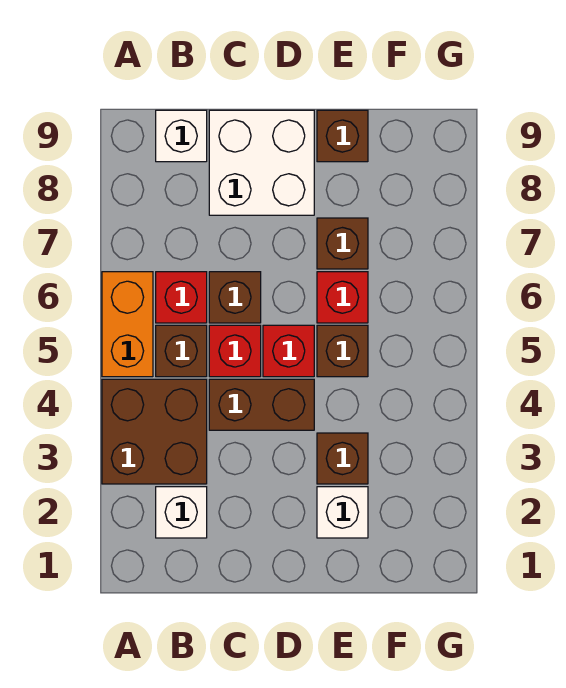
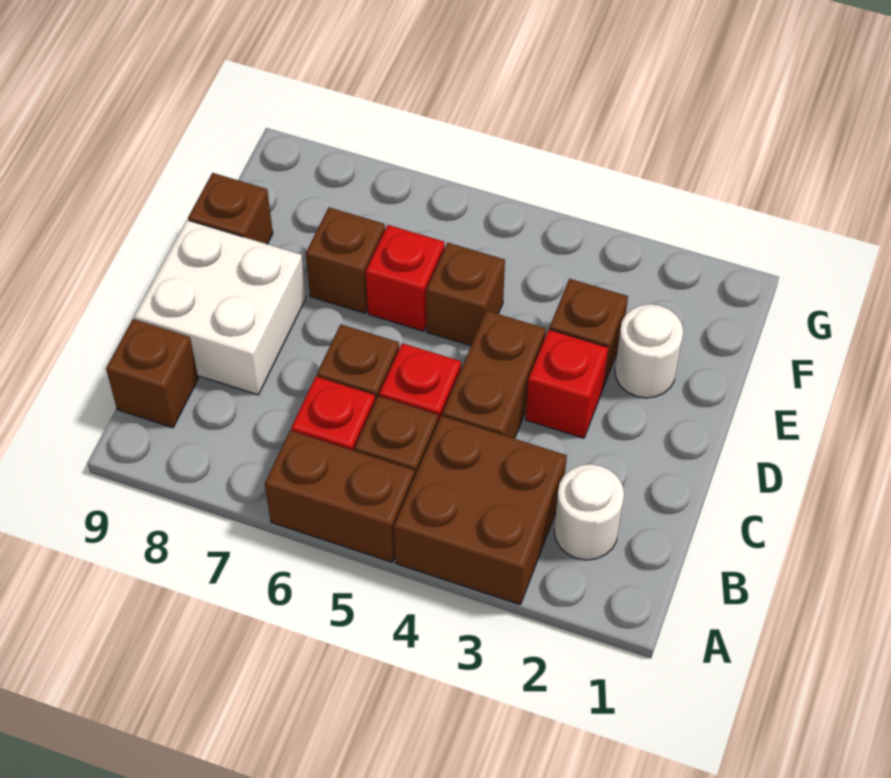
orange brick A5:A6 level 1 -> brown brick A5:A6 level 1
white brick B2 level 1 -> white round brick B2 level 1
white brick B9 level 1 -> brown brick B9 level 1
red brick D5 level 1 -> red brick D3 level 1
white brick E2 level 1 -> white round brick E2 level 1

